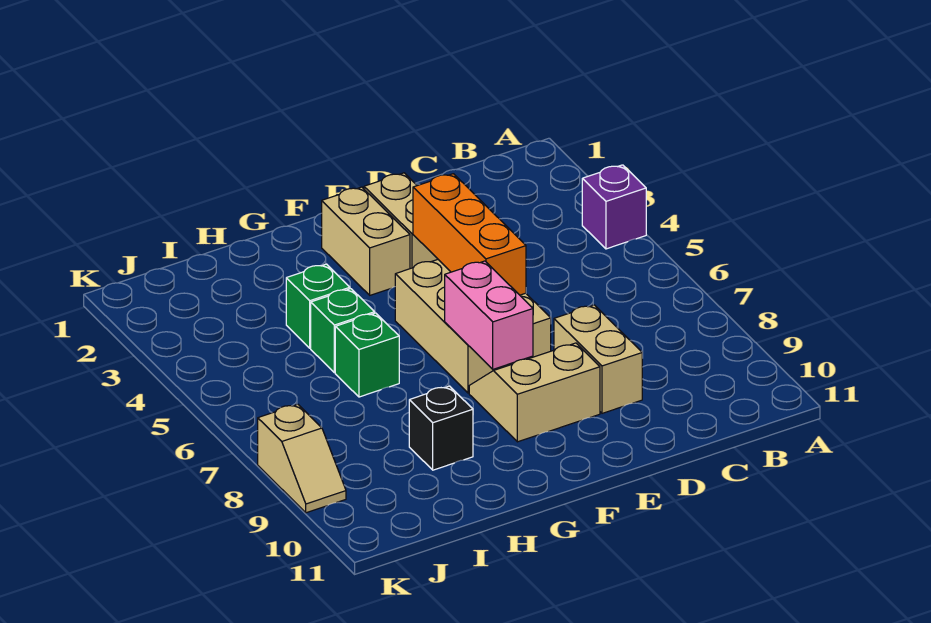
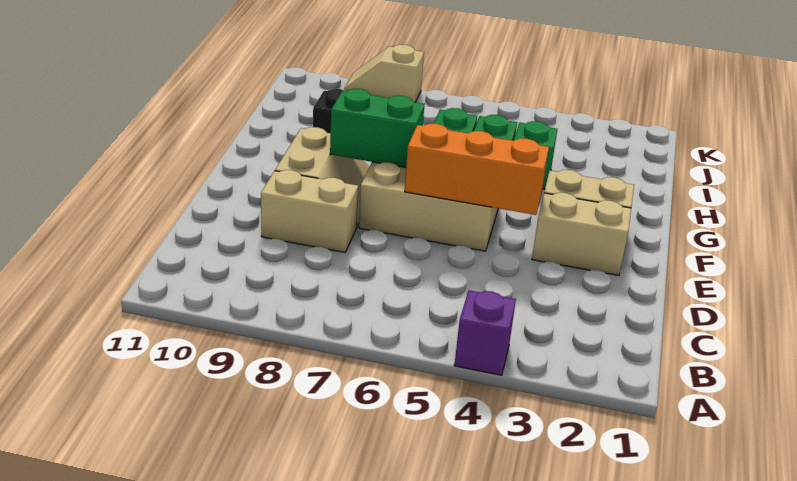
pink brick F7:F8 level 2 -> green brick F7:F8 level 2

